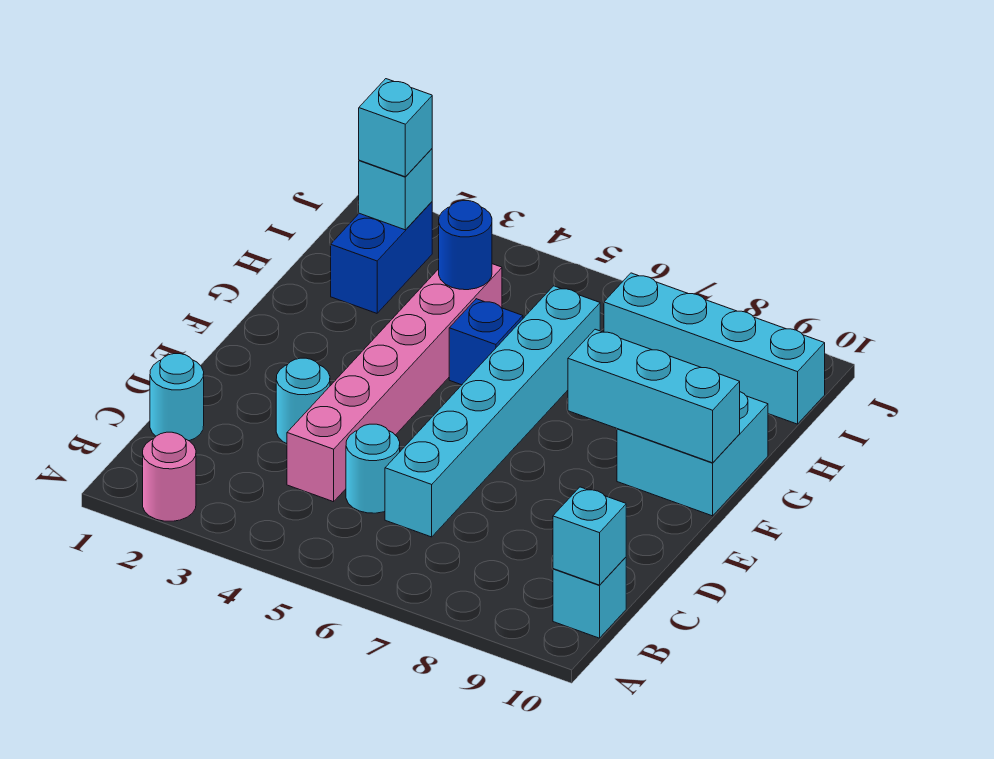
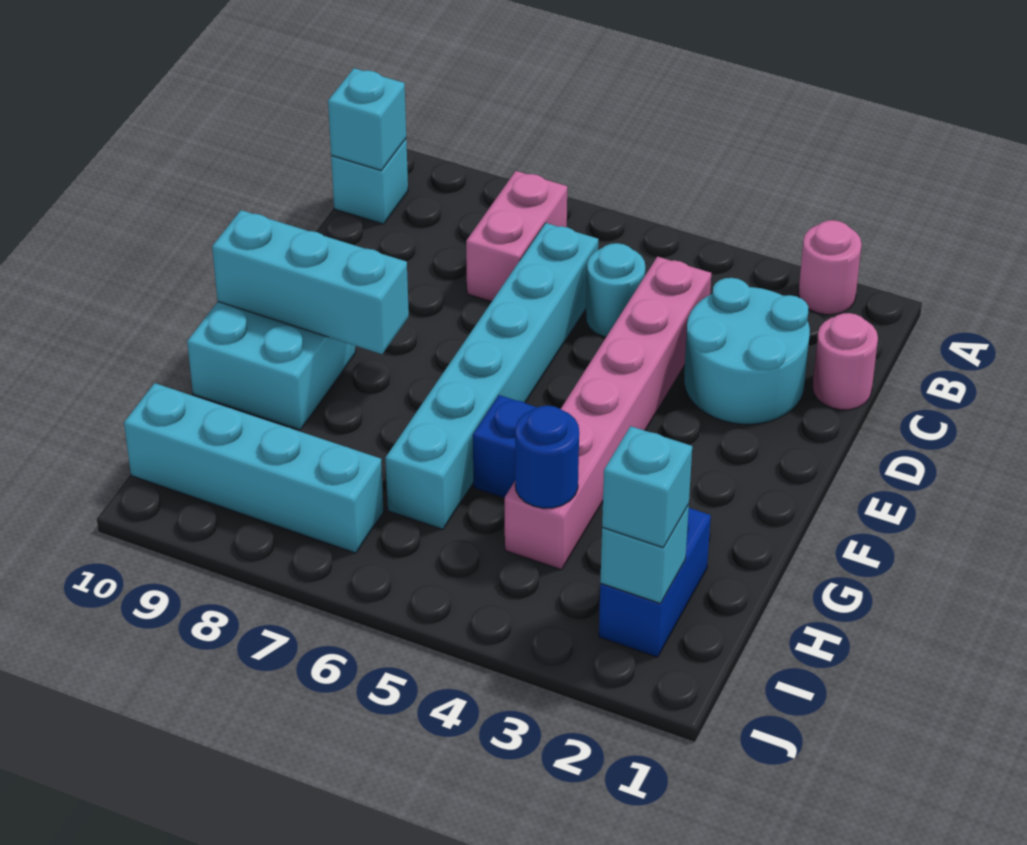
none -> pink brick B7:C7 level 1
cyan round brick C1 level 1 -> pink round brick C1 level 1
cyan round brick D3 level 1 -> cyan round brick C2:D3 level 1

